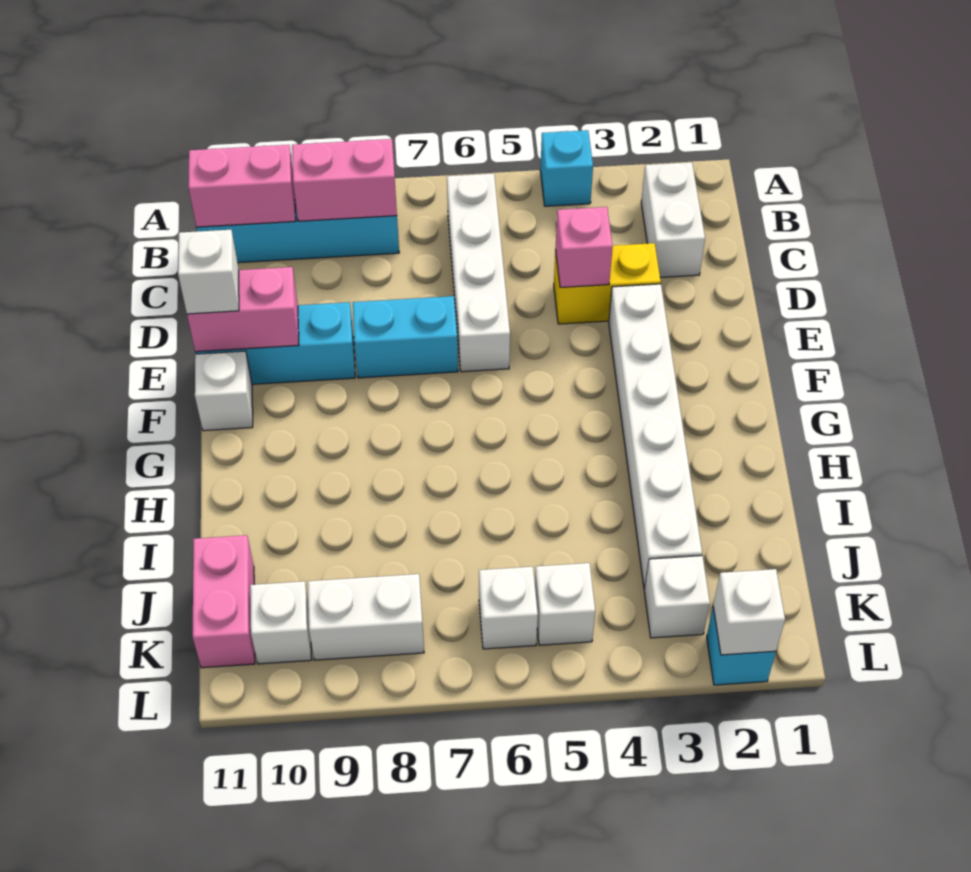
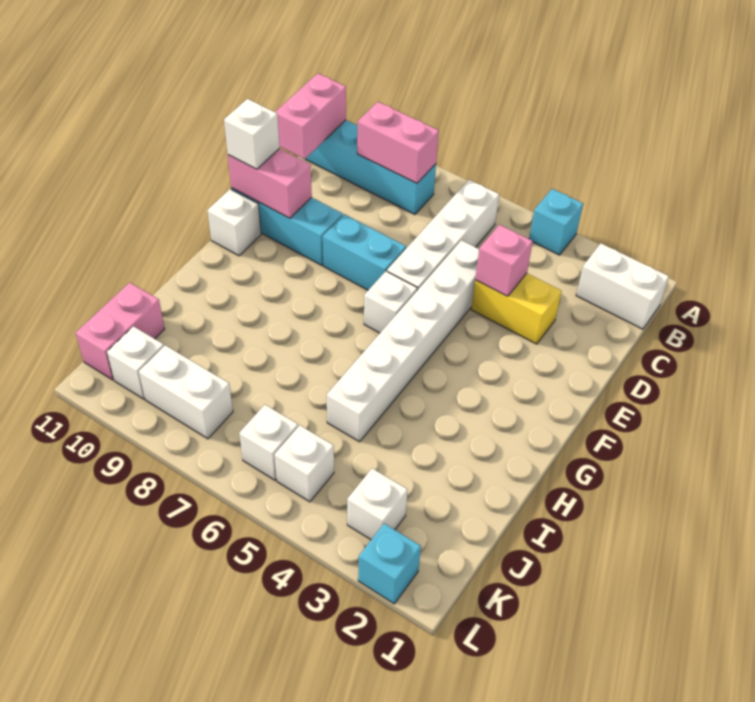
white brick B2:C2 level 1 -> white brick B1:B2 level 1
pink brick B10:B11 level 2 -> pink brick B11:C11 level 2
white brick E3:J3 level 1 -> white brick D5:I5 level 1
white brick L2 level 2 -> white brick F6 level 1

